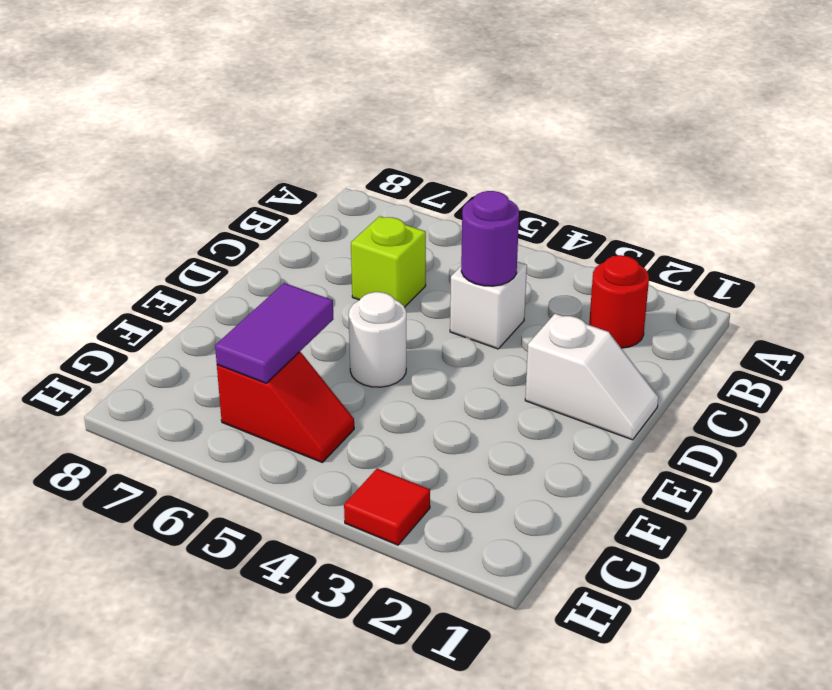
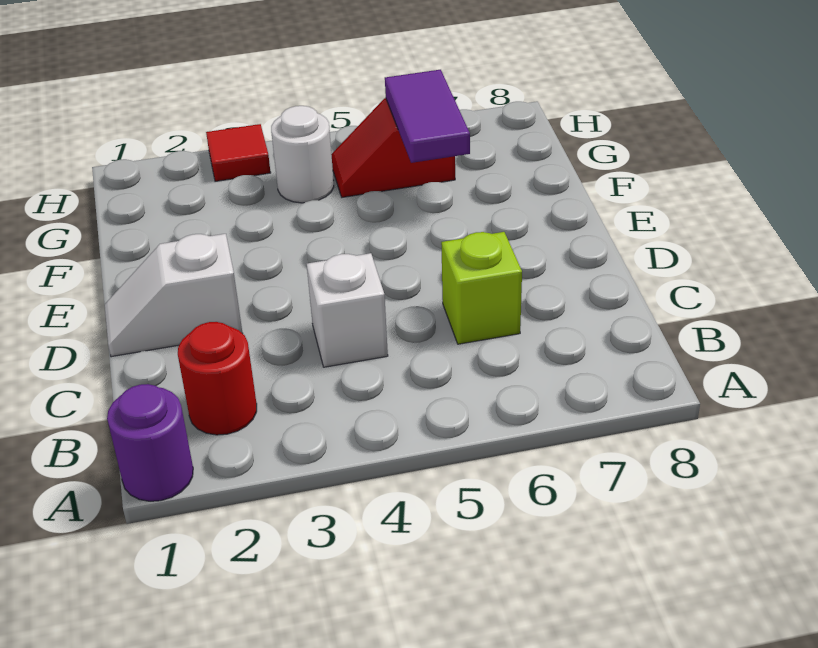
purple round brick C4 level 2 -> purple round brick A1 level 1
white round brick E5 level 1 -> white round brick G4 level 1

